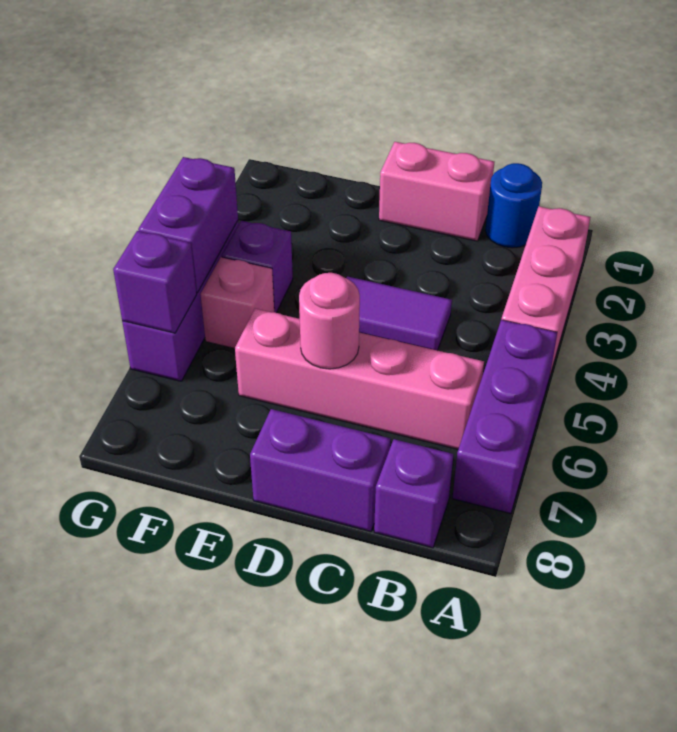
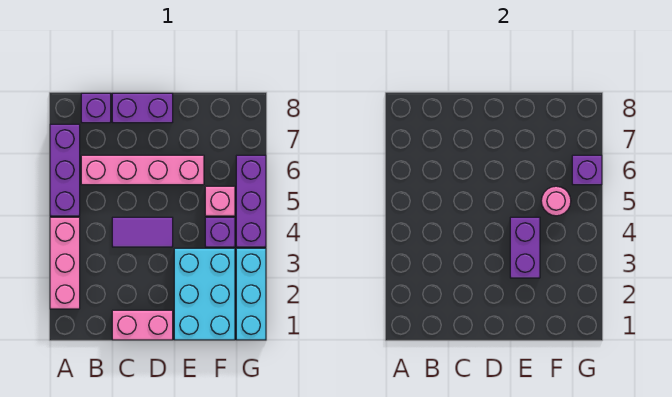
blue round brick B1 level 1 -> none
pink round brick D6 level 2 -> pink round brick F5 level 2
none -> cyan brick E1:F3 level 1
none -> cyan brick G1:G3 level 1
purple brick G4:G5 level 2 -> purple brick E3:E4 level 2

